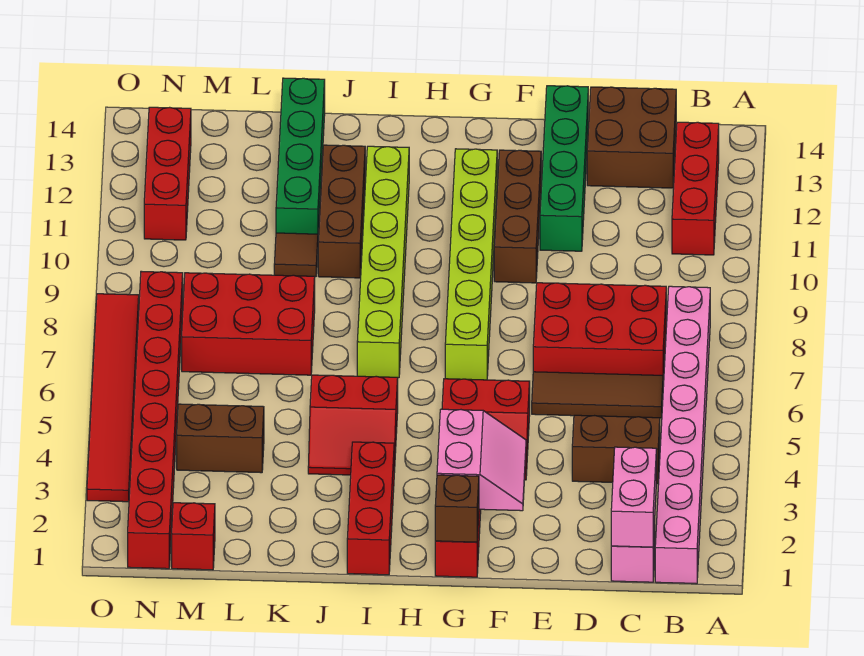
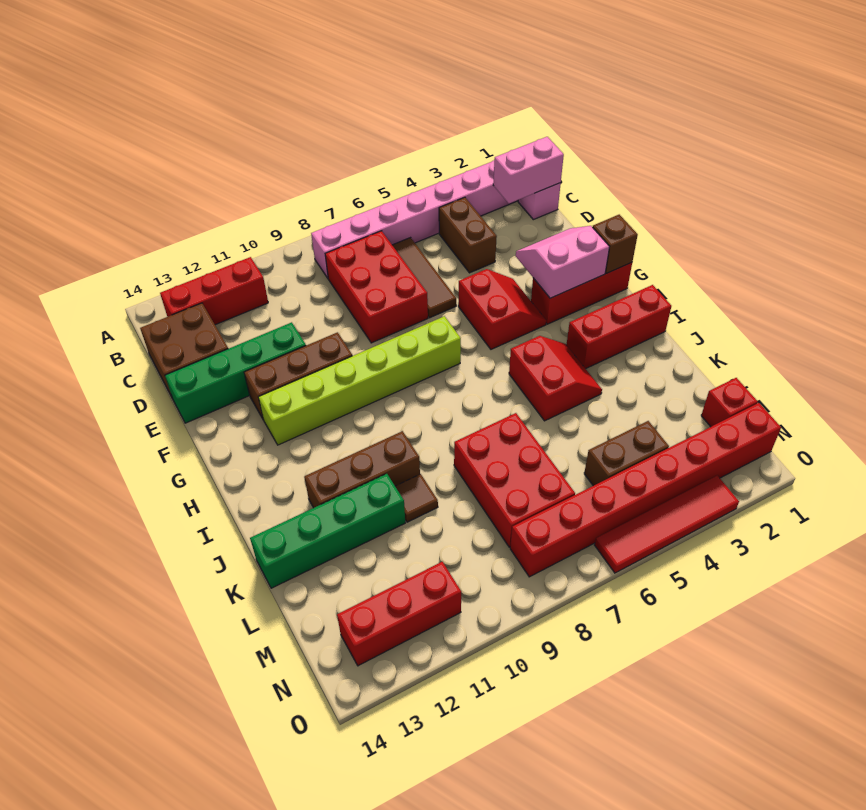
lime brick I7:I12 level 1 -> none
brown brick L4:M4 level 1 -> brown brick M4:M5 level 1
red tile O3:O8 level 1 -> red tile O3:O6 level 1

